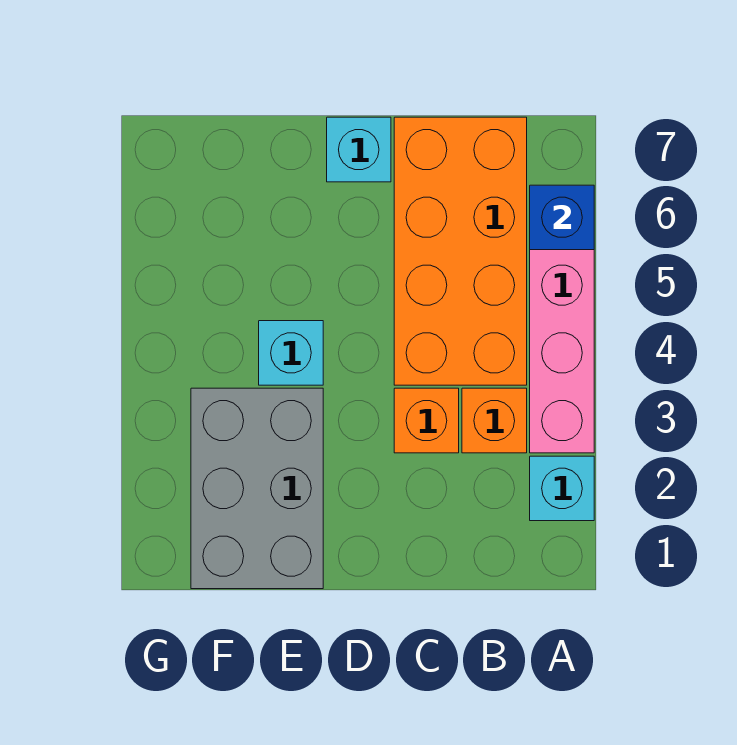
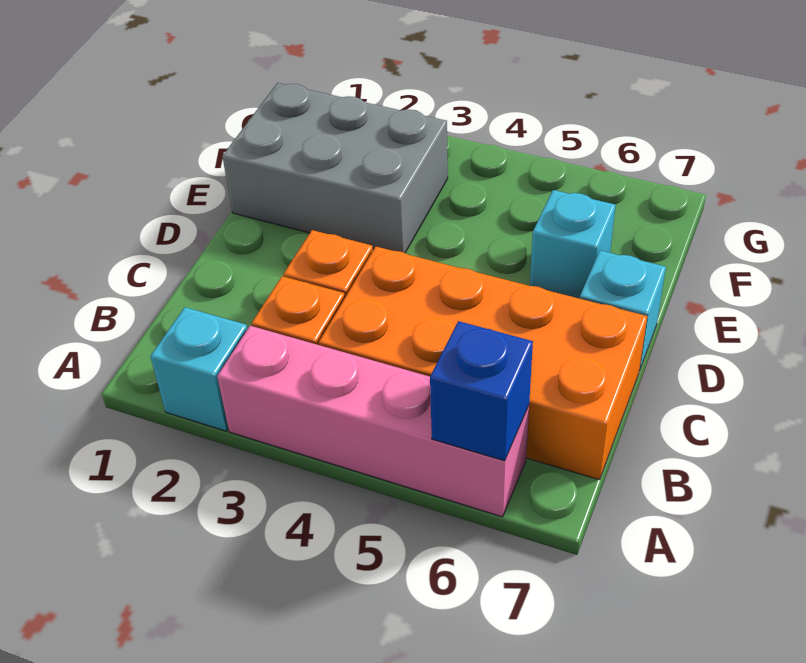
cyan brick E4 level 1 -> cyan brick E6 level 1

